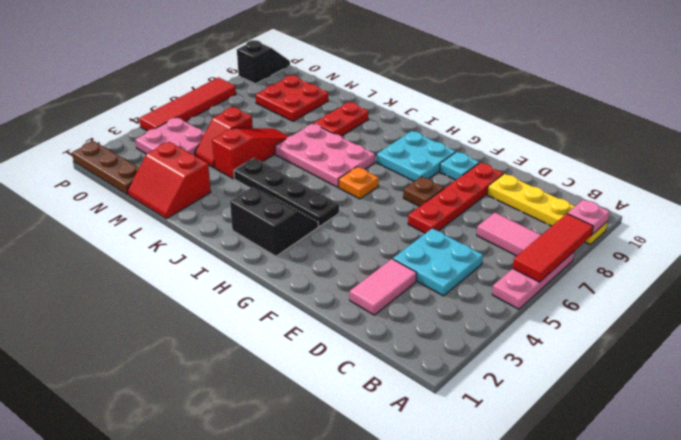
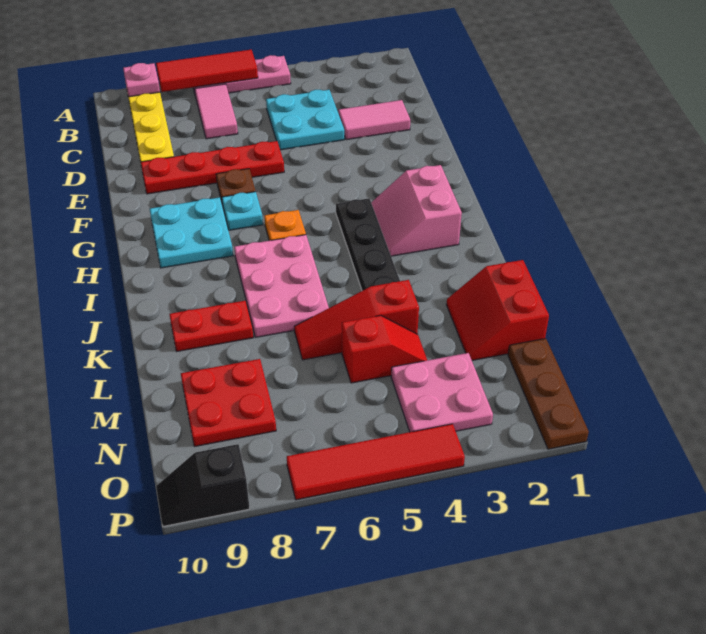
cyan plate F9 level 1 -> cyan plate G7 level 1
black slope H2:I3 level 1 top 2 -> pink slope H2:I3 level 1 top 2
red slope L1:M2 level 1 top 2 -> red slope L1:M2 level 1 top 1

